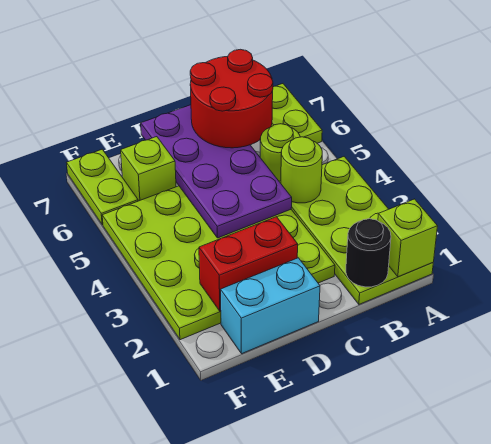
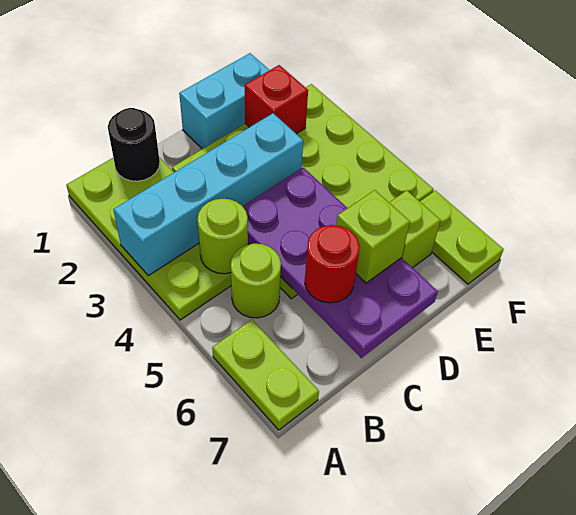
lime brick A1 level 2 -> lime brick D6 level 3
none -> cyan brick A3:D3 level 2
red round brick B6:C7 level 3 -> red round brick C6 level 3
red brick D2:E2 level 2 -> red brick E2 level 2

